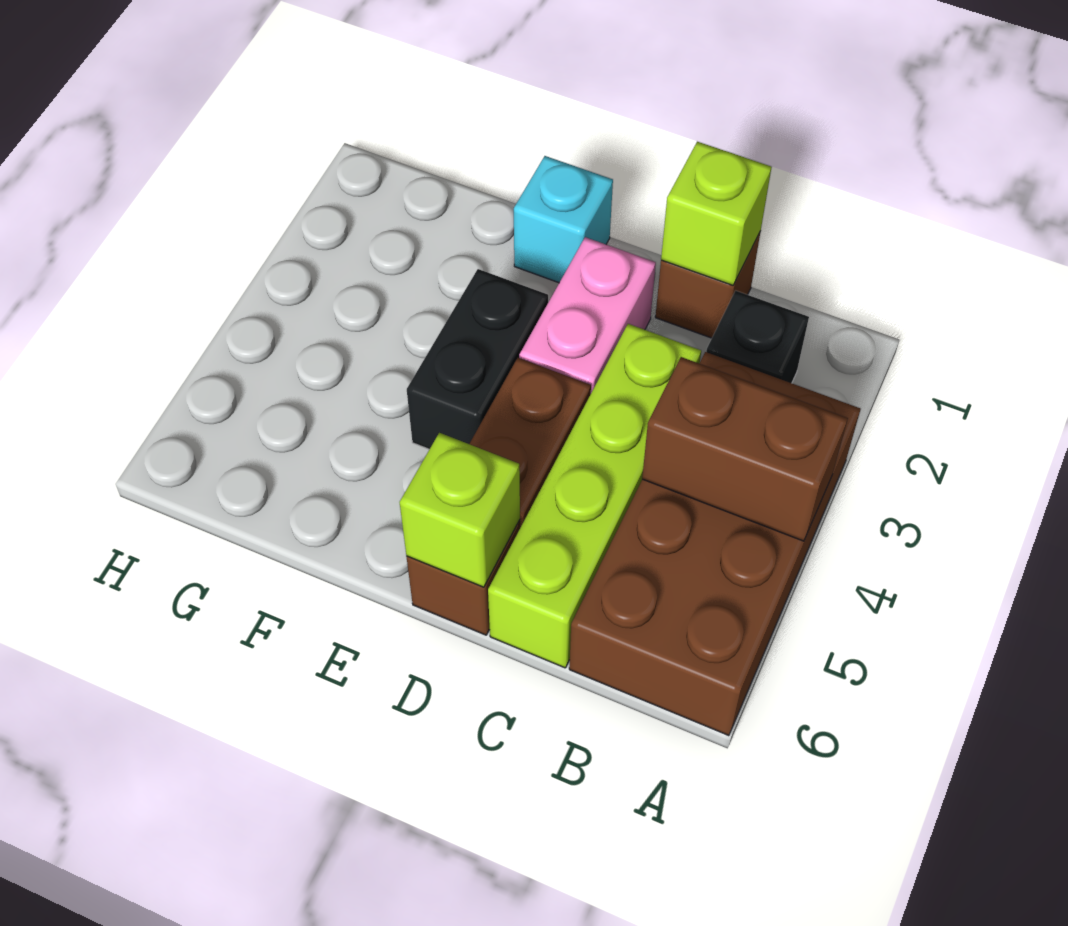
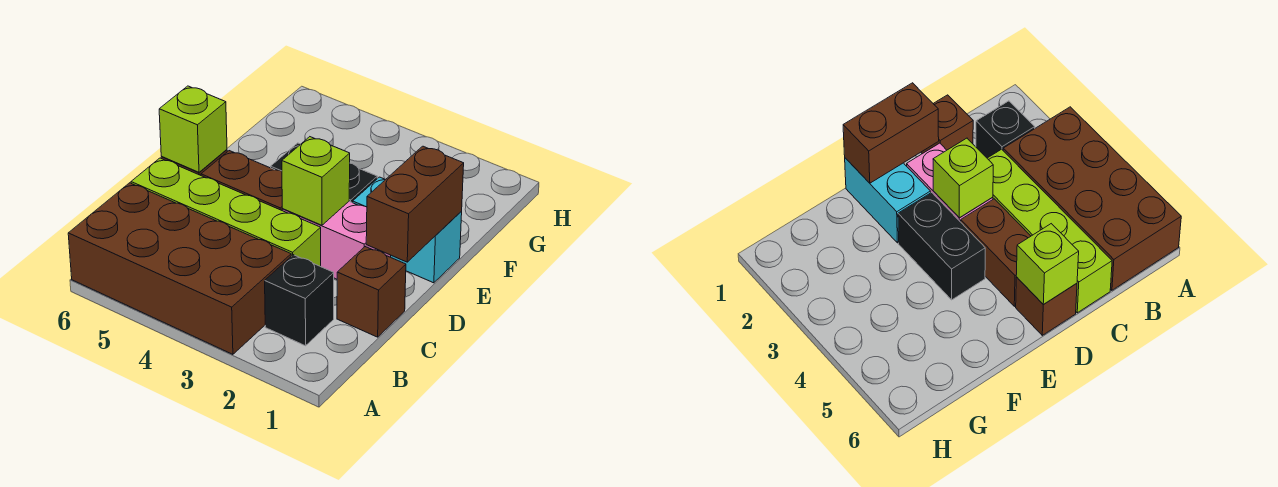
brown brick A4:B4 level 2 -> brown brick D1:E1 level 2
lime brick C1 level 2 -> lime brick D3 level 2
cyan brick E1 level 1 -> cyan brick E1:E2 level 1

